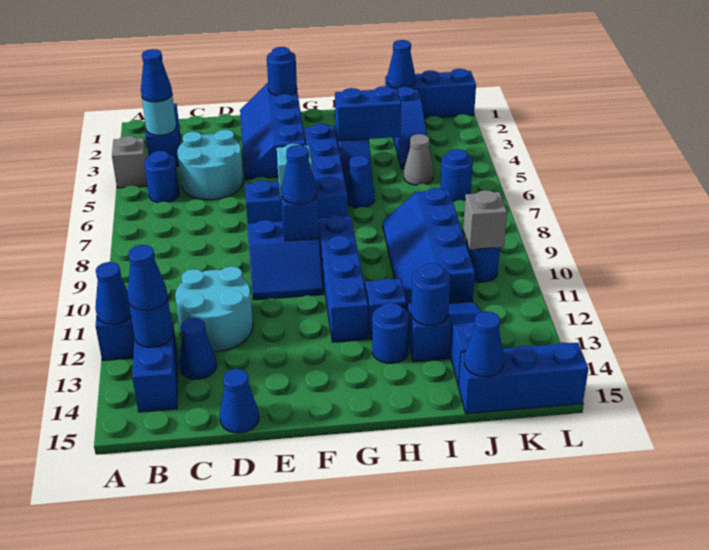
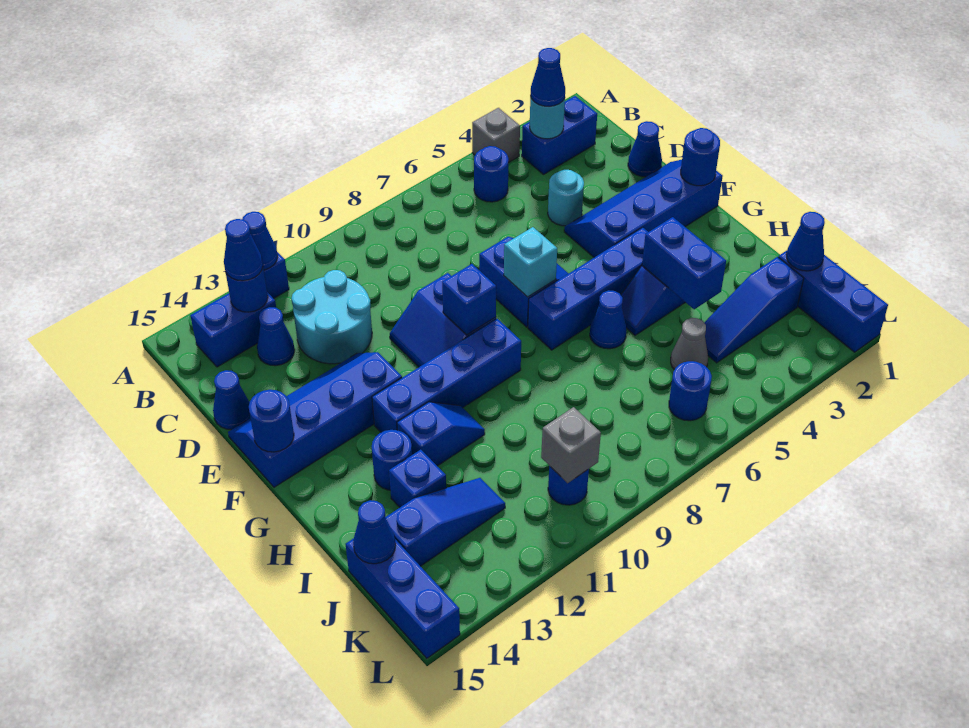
cyan round brick C4:D5 level 1 -> cyan round brick D4 level 1
blue cone F9 level 3 -> blue cone D1 level 1
blue slope I8:J11 level 1 top J -> blue slope E12:F15 level 1 top F
blue round brick I13 level 2 -> blue round brick F15 level 2

